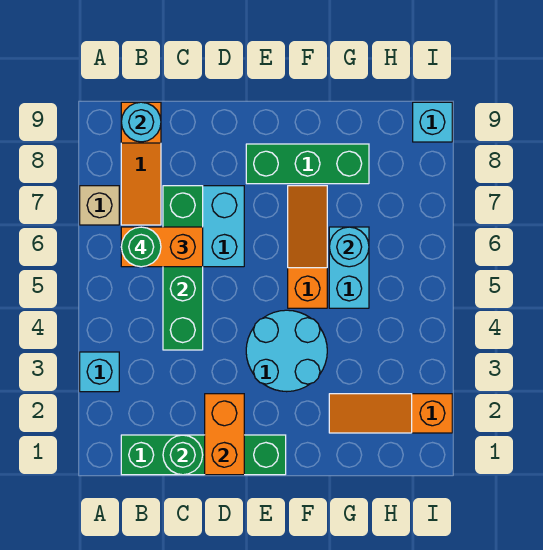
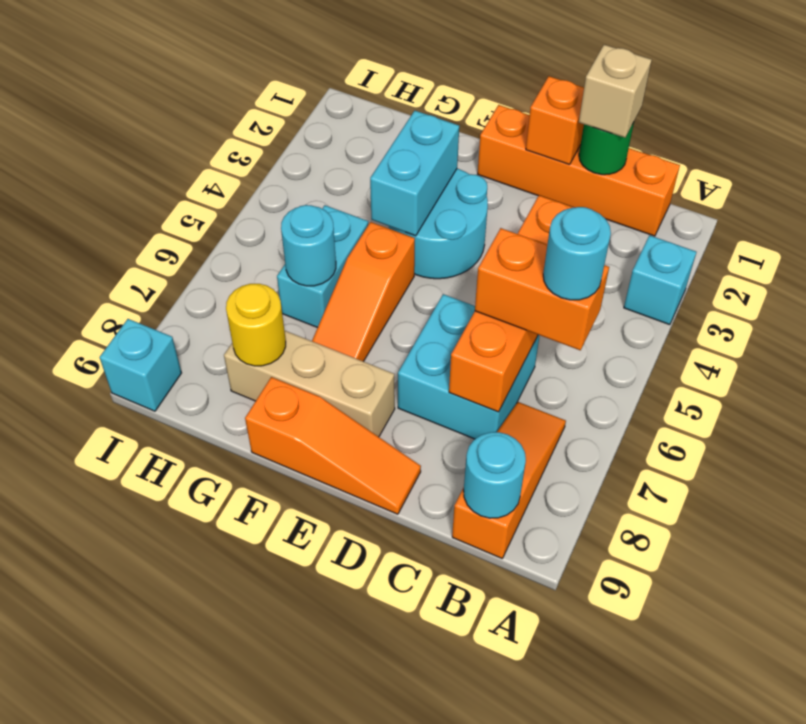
tan brick A7 level 1 -> tan brick C1 level 3
green brick B1:E1 level 1 -> orange brick B1:E1 level 1
green round brick B6 level 4 -> cyan round brick B6 level 4
green brick C4:C7 level 2 -> orange brick C4:C7 level 2
orange brick D1:D2 level 2 -> orange brick D1 level 2
green brick E8:G8 level 1 -> tan brick E8:G8 level 1
none -> cyan brick F3:F4 level 2
orange slope G2:I2 level 1 top I -> orange slope D9:F9 level 1 top F
none -> yellow round brick G8 level 2

